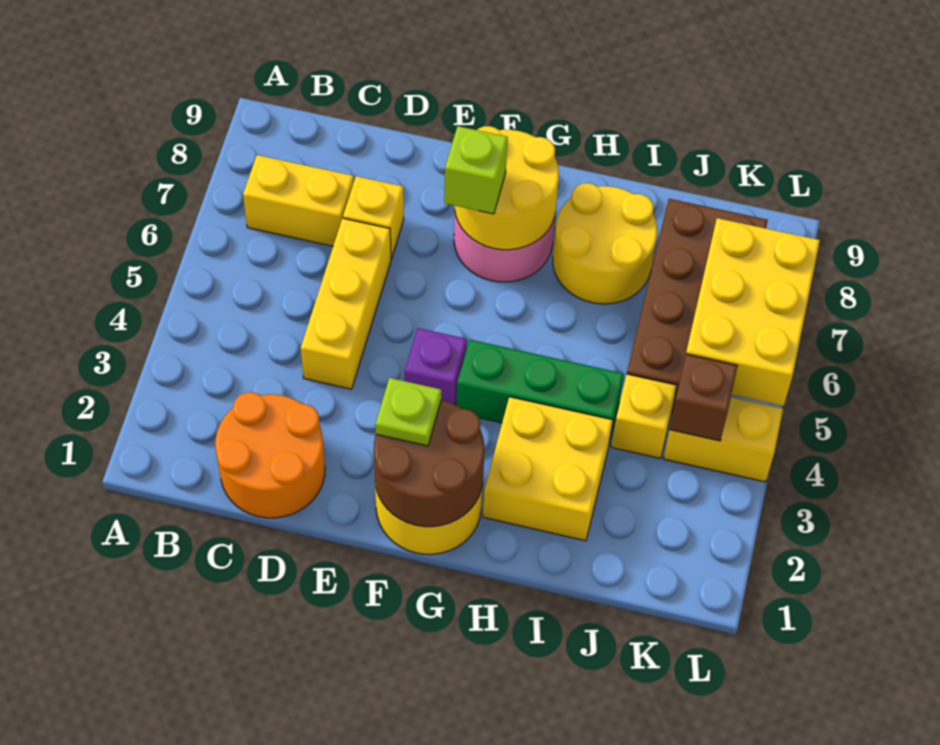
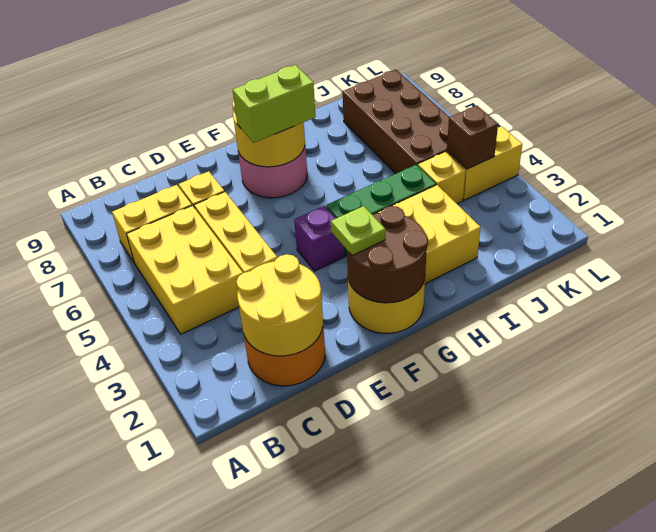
lime brick F7 level 3 -> lime brick F7:G7 level 3
yellow round brick H7:I8 level 1 -> yellow round brick C1:D2 level 2
yellow brick K5:L7 level 2 -> yellow brick B4:C6 level 1

